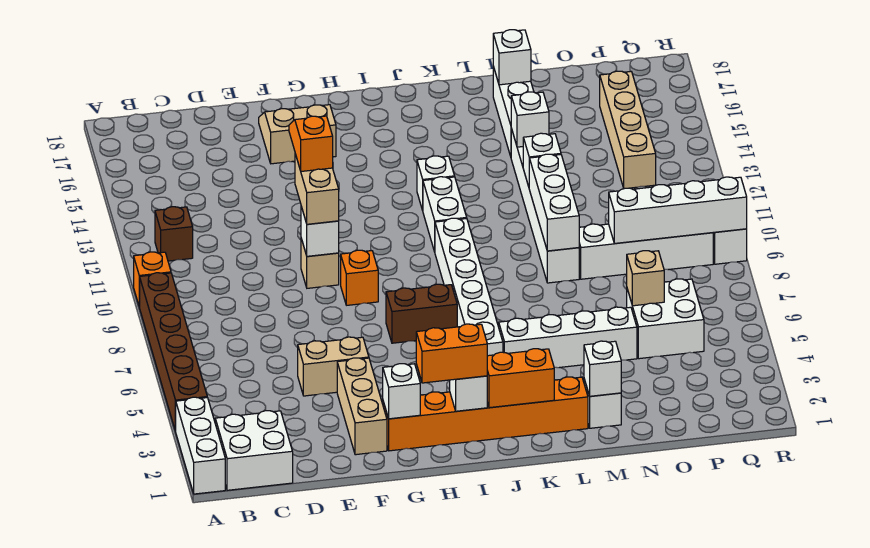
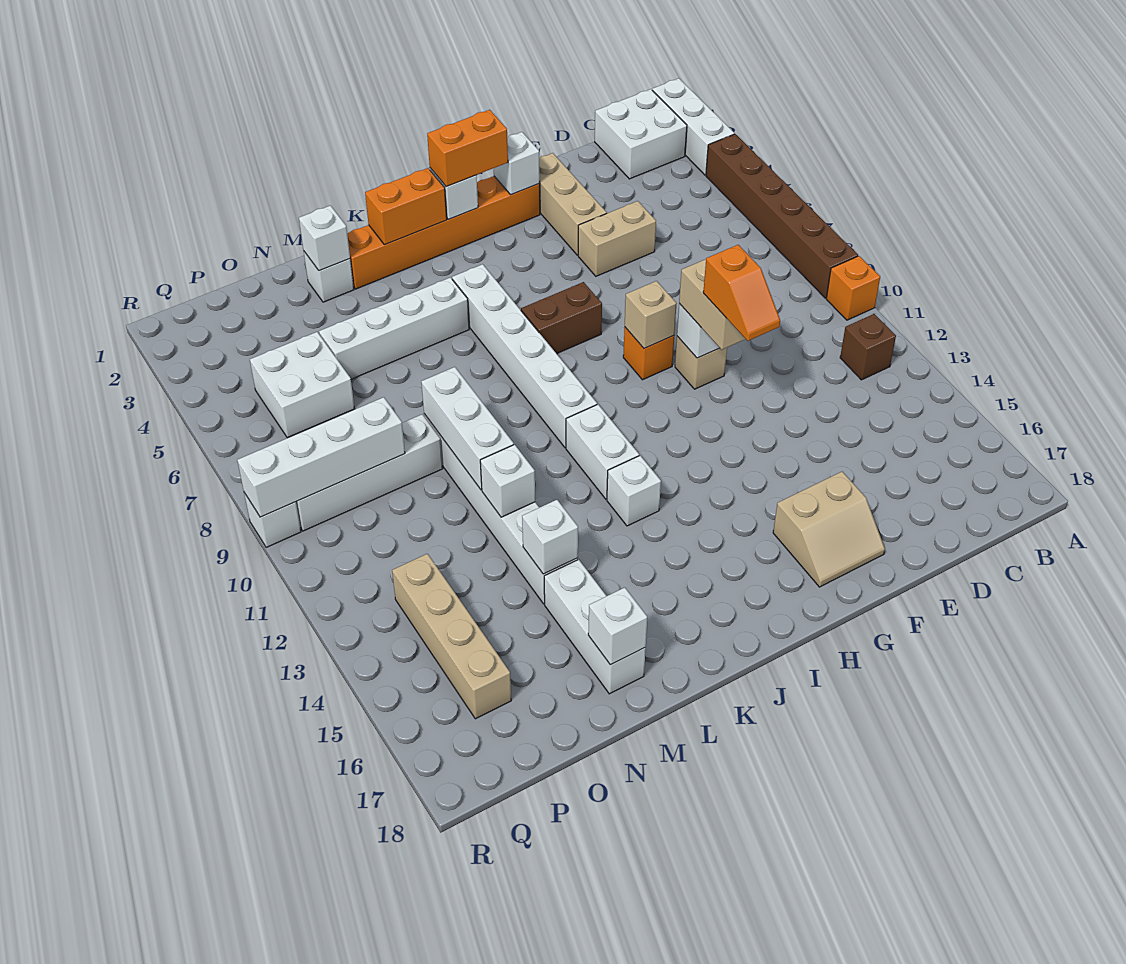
tan brick O6 level 2 -> tan brick G9 level 2

